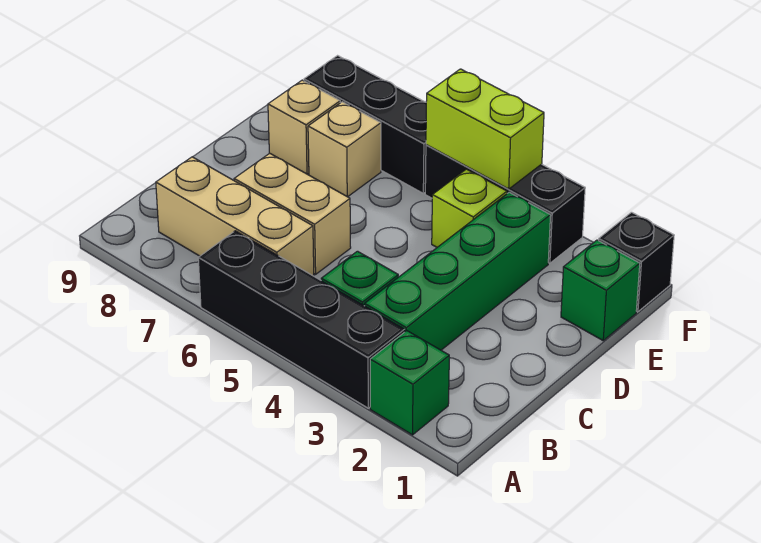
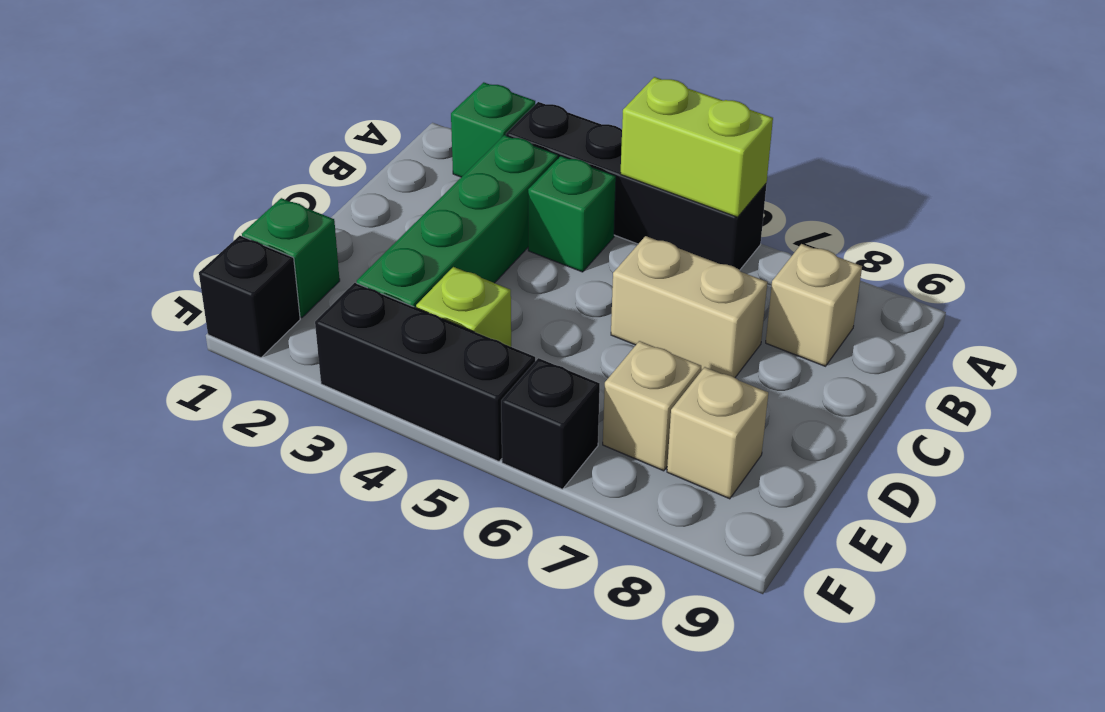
tan brick B6:B8 level 1 -> tan brick B8 level 1
lime brick F4:F5 level 2 -> lime brick A5:A6 level 2
black brick F6:F8 level 1 -> black brick F6 level 1

